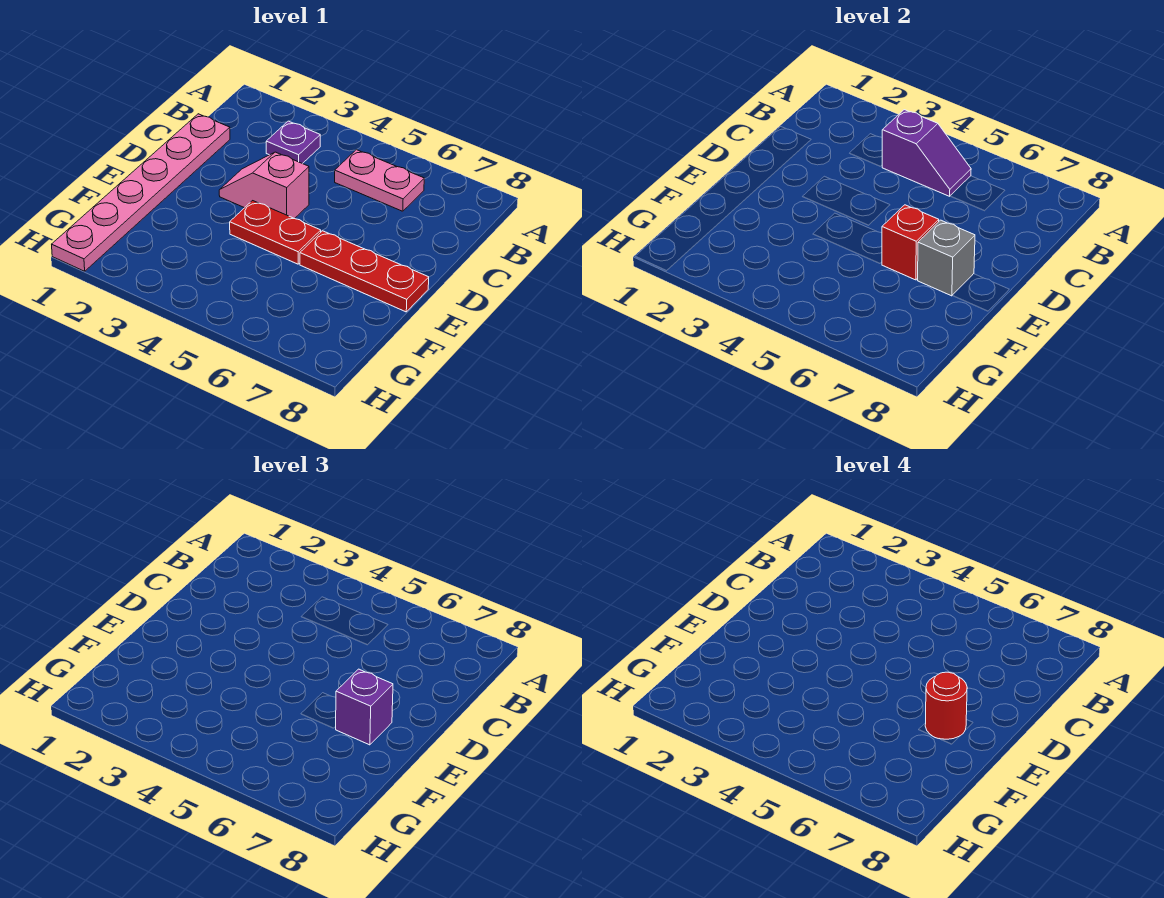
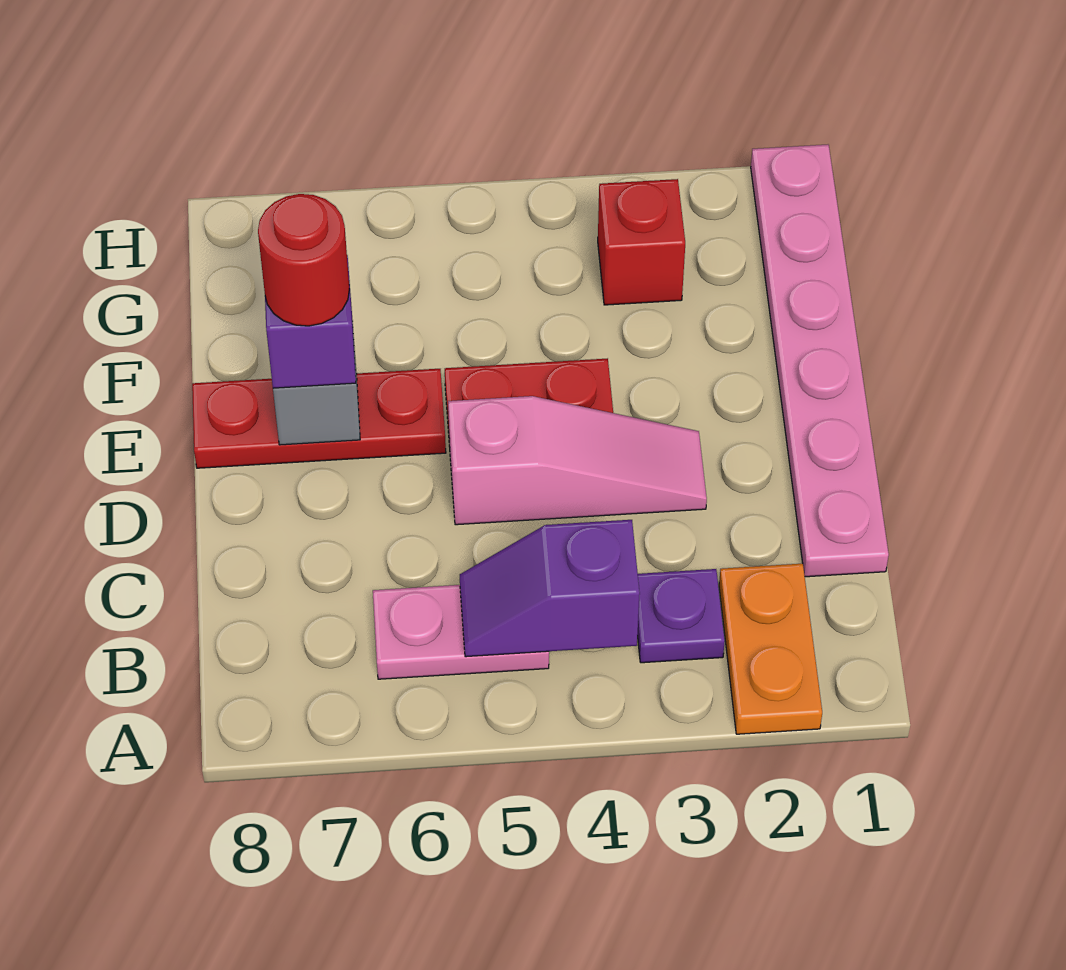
none -> orange plate A2:B2 level 1
pink slope D3:D4 level 1 top 4 -> pink slope D3:D5 level 1 top 5
red brick E6 level 2 -> red brick G3 level 1

